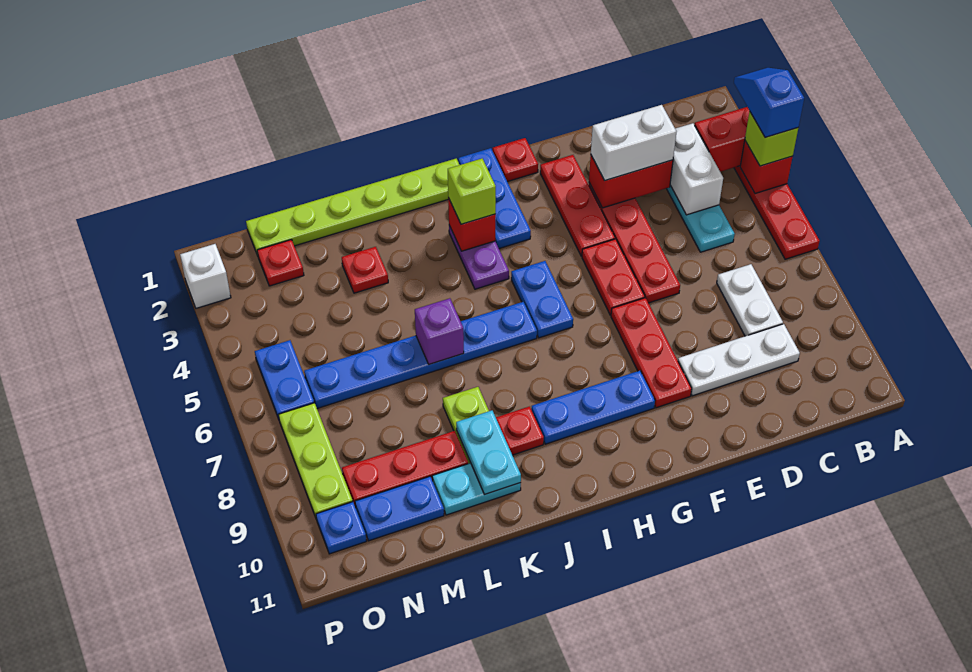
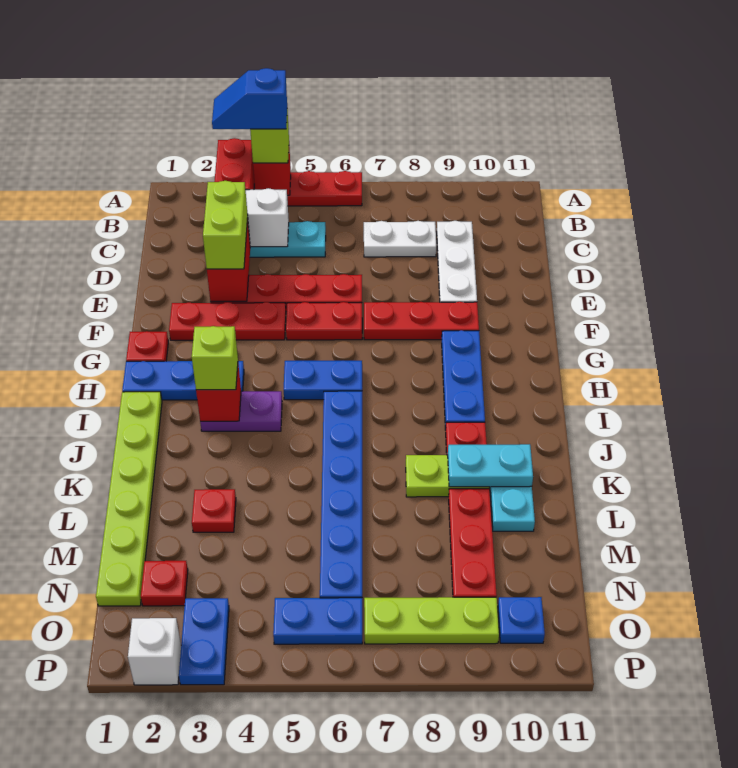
white brick D3:E3 level 3 -> lime brick D3:E3 level 3
purple brick K6 level 2 -> none
blue plate M10:N10 level 1 -> blue plate O3:P3 level 1

